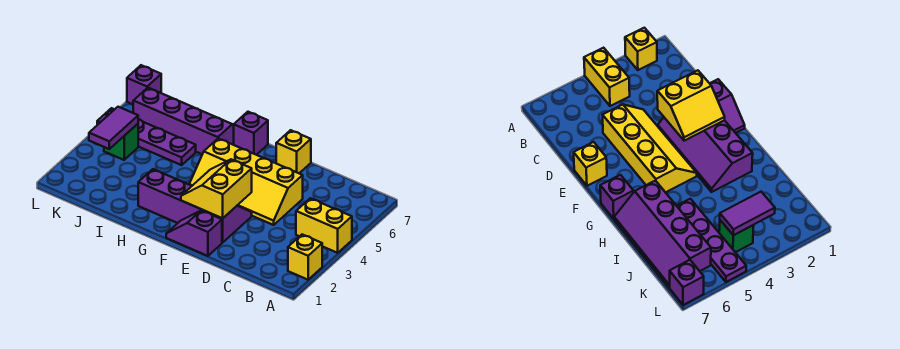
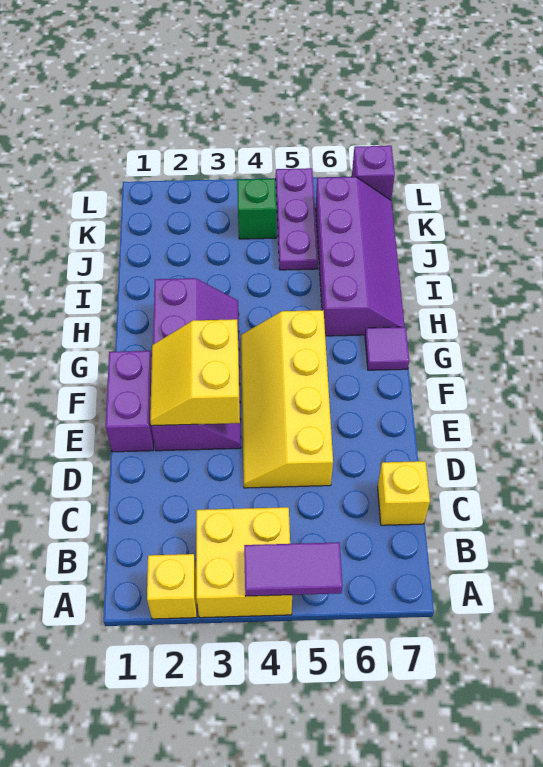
yellow brick A4:B4 level 1 -> yellow brick A3:B4 level 1
purple slope E1:F1 level 1 top E -> purple brick E1:F1 level 1
yellow slope E2:F3 level 2 top E -> yellow slope E2:F3 level 2 top 3
yellow brick E7 level 1 -> yellow brick C7 level 1
purple brick G7 level 1 -> purple tile G7 level 1
purple plate I5:L5 level 1 -> purple plate J5:L5 level 1
purple tile K3:K4 level 2 -> purple tile A4:A5 level 2

